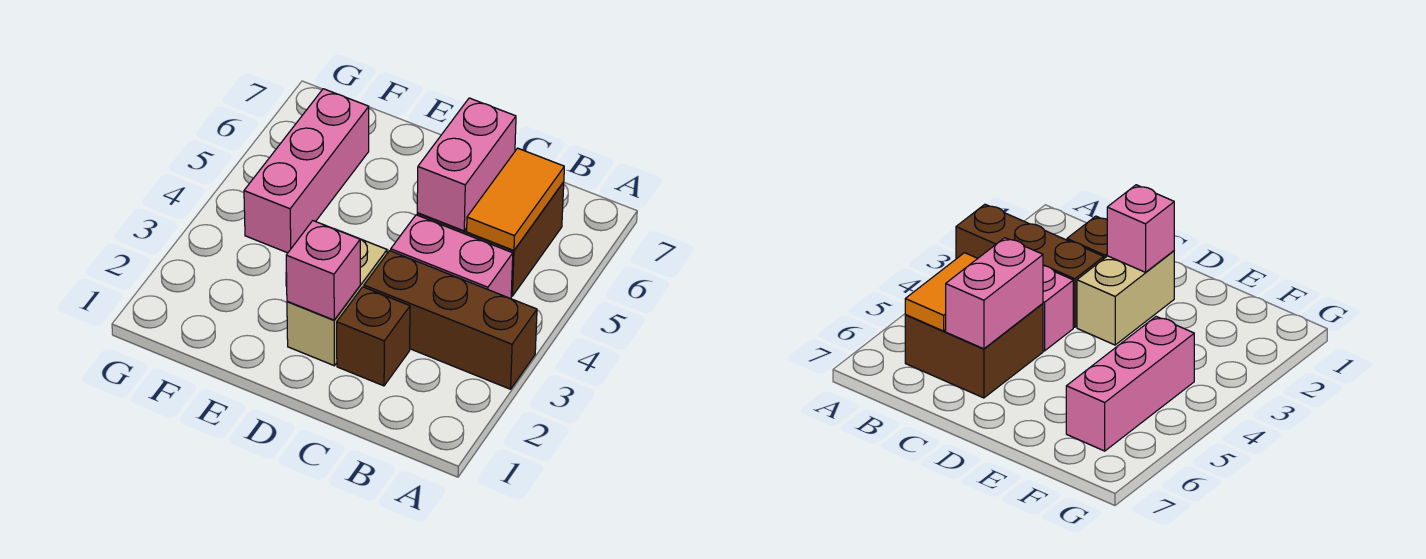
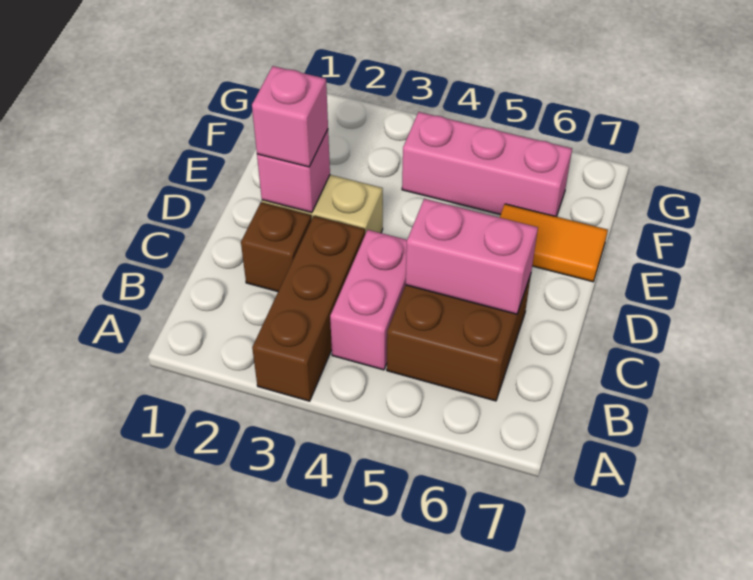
orange tile B5:B6 level 2 -> orange tile E6:E7 level 1
none -> pink brick D2 level 3

